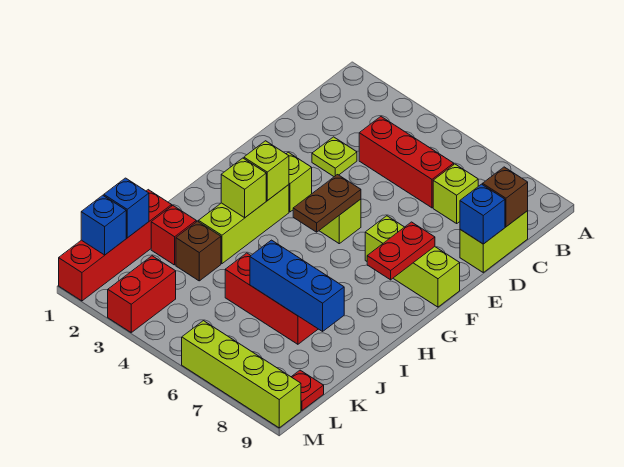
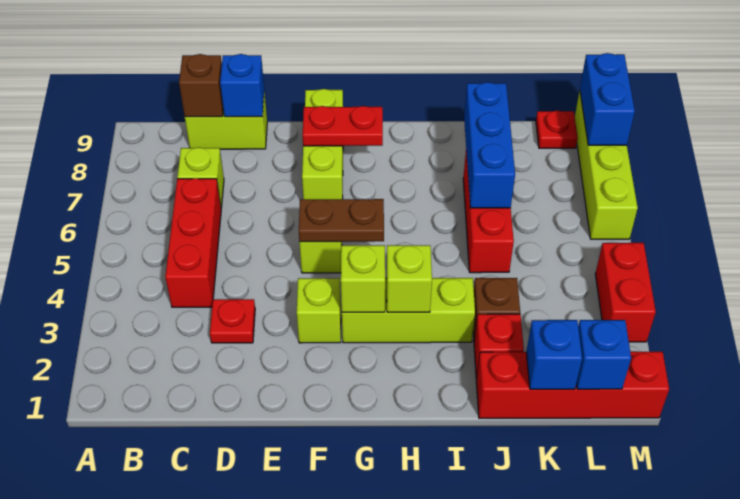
lime plate D3 level 1 -> red plate D3 level 1
red brick L3:M3 level 1 -> red brick M3:M4 level 1
none -> blue brick M8:M9 level 2

